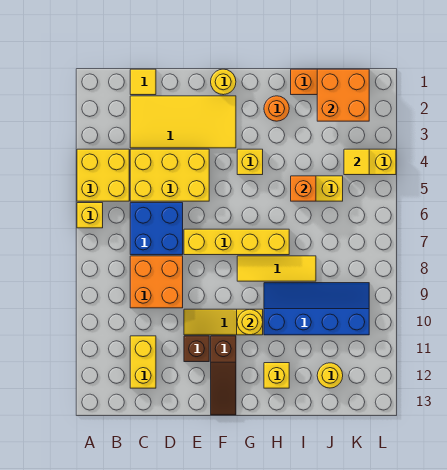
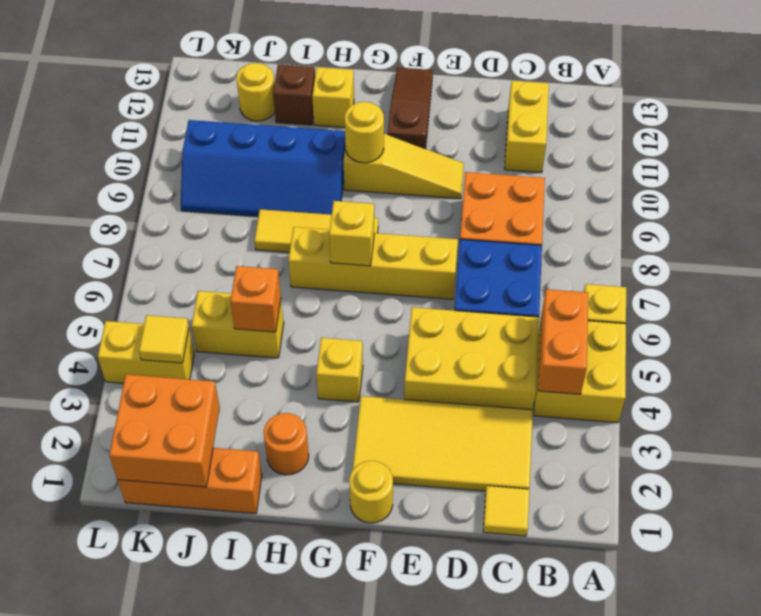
none -> orange brick B4:B5 level 2
brown brick E11 level 1 -> brown brick I12 level 1
none -> yellow brick G7 level 2

